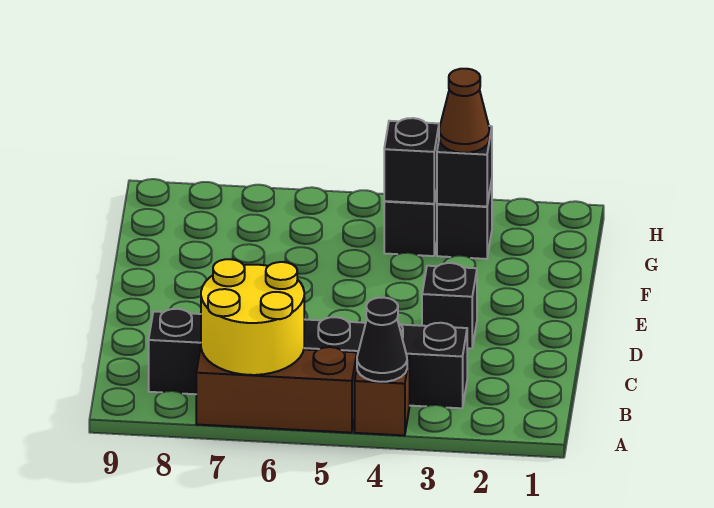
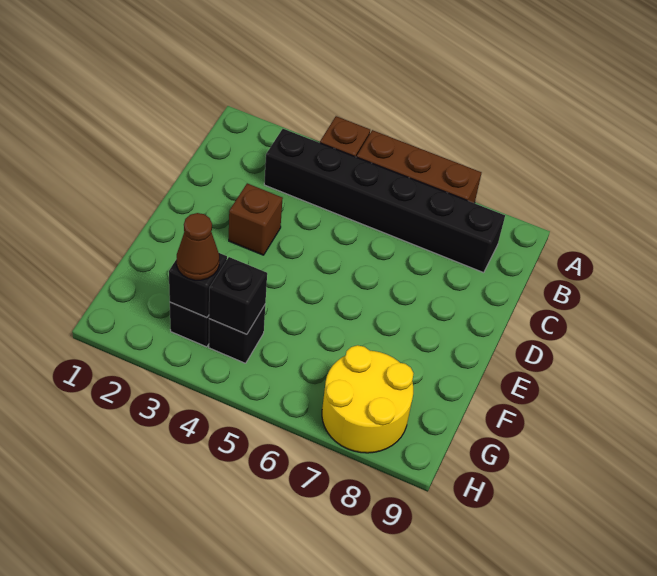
black cone A4 level 2 -> none
yellow round brick A6:B7 level 2 -> yellow round brick G7:H8 level 1
black brick D3 level 1 -> brown brick D3 level 1

